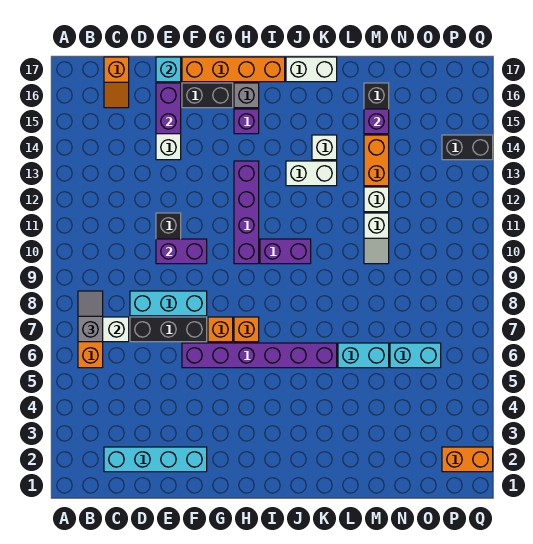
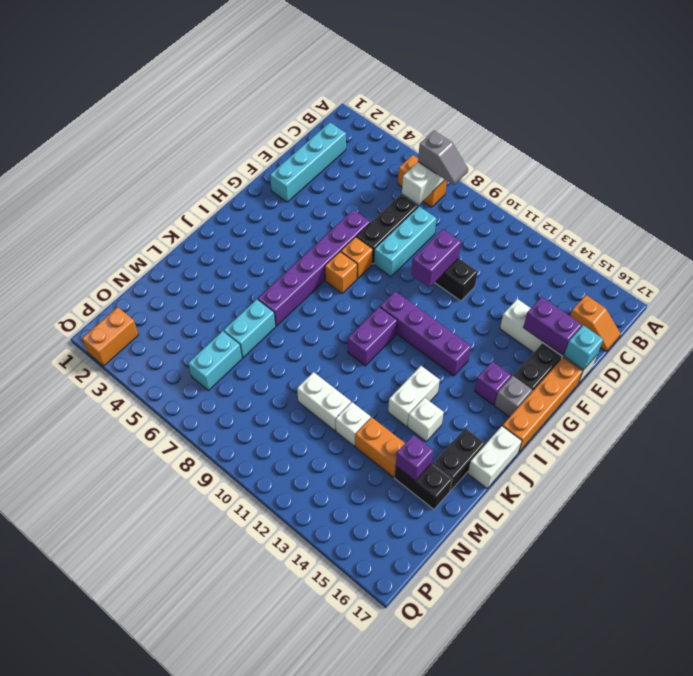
orange slope C16:C17 level 1 top 17 -> orange slope C16:C17 level 1 top 16
white slope M10:M11 level 1 top 11 -> white brick M10:M11 level 1
black brick P14:Q14 level 1 -> black brick K16:L16 level 1

